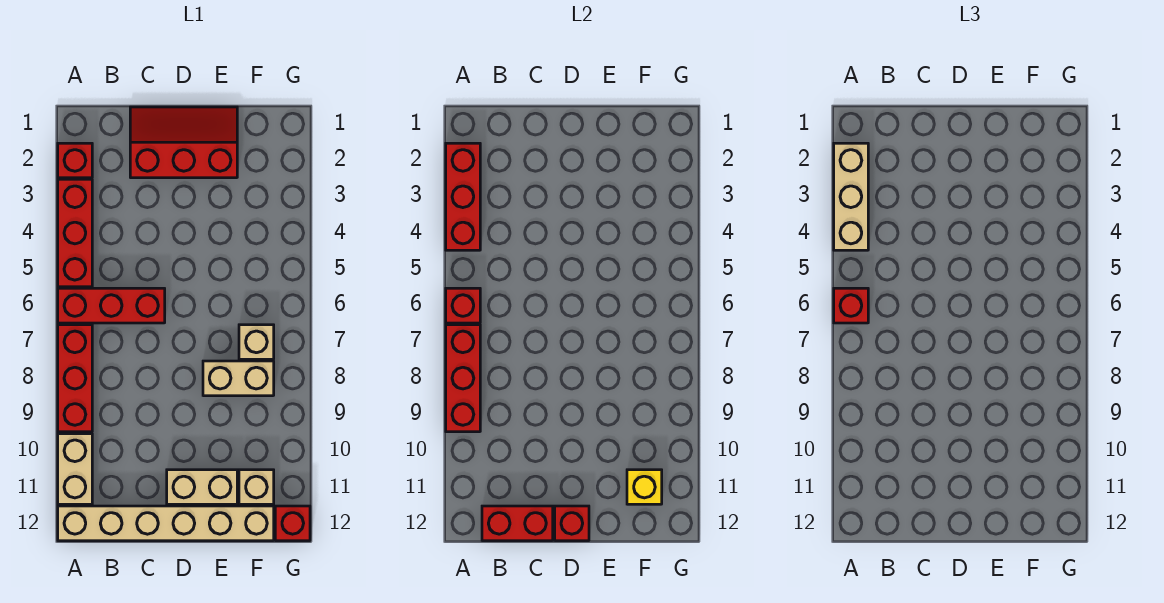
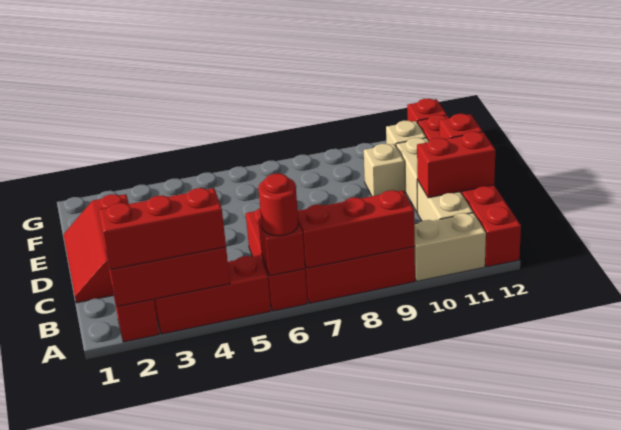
tan brick A2:A4 level 3 -> red brick A2:A4 level 3
red brick A6 level 3 -> red round brick A6 level 3
tan brick A12:F12 level 1 -> red brick A12:F12 level 1
red brick B12:C12 level 2 -> red brick C11:C12 level 2
tan brick E8:F8 level 1 -> tan brick B11:C11 level 1
tan brick F7 level 1 -> tan brick E10 level 1
yellow brick F11 level 2 -> none

